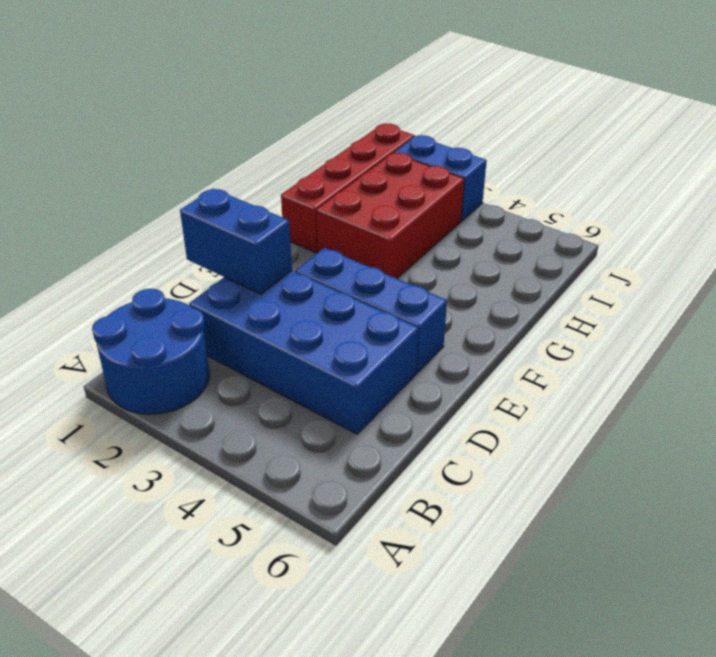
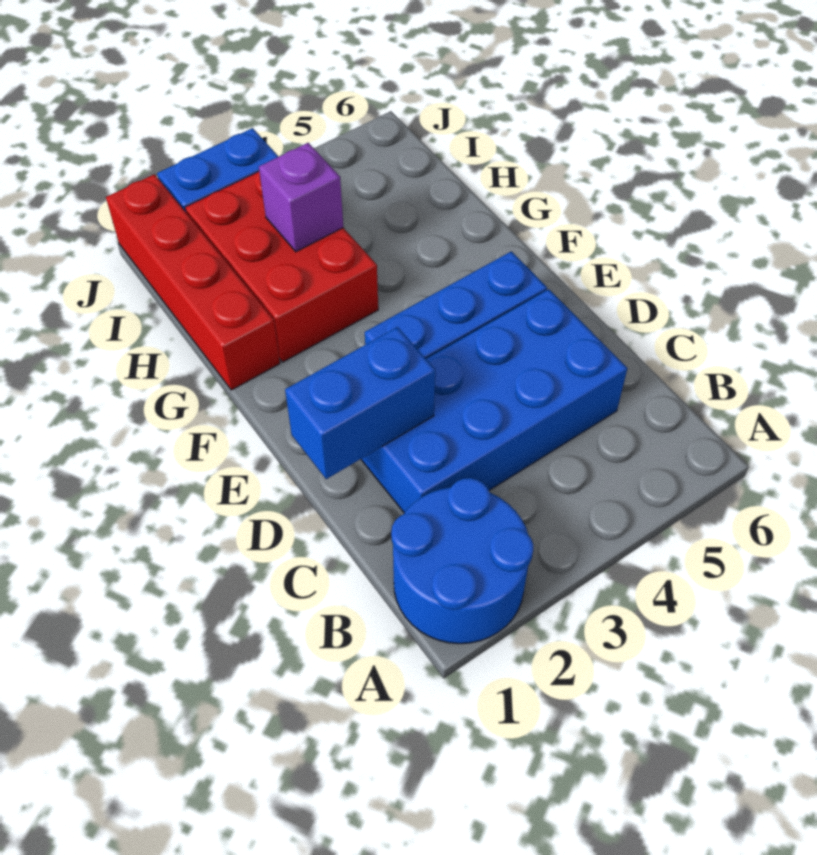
none -> purple brick H3 level 2

